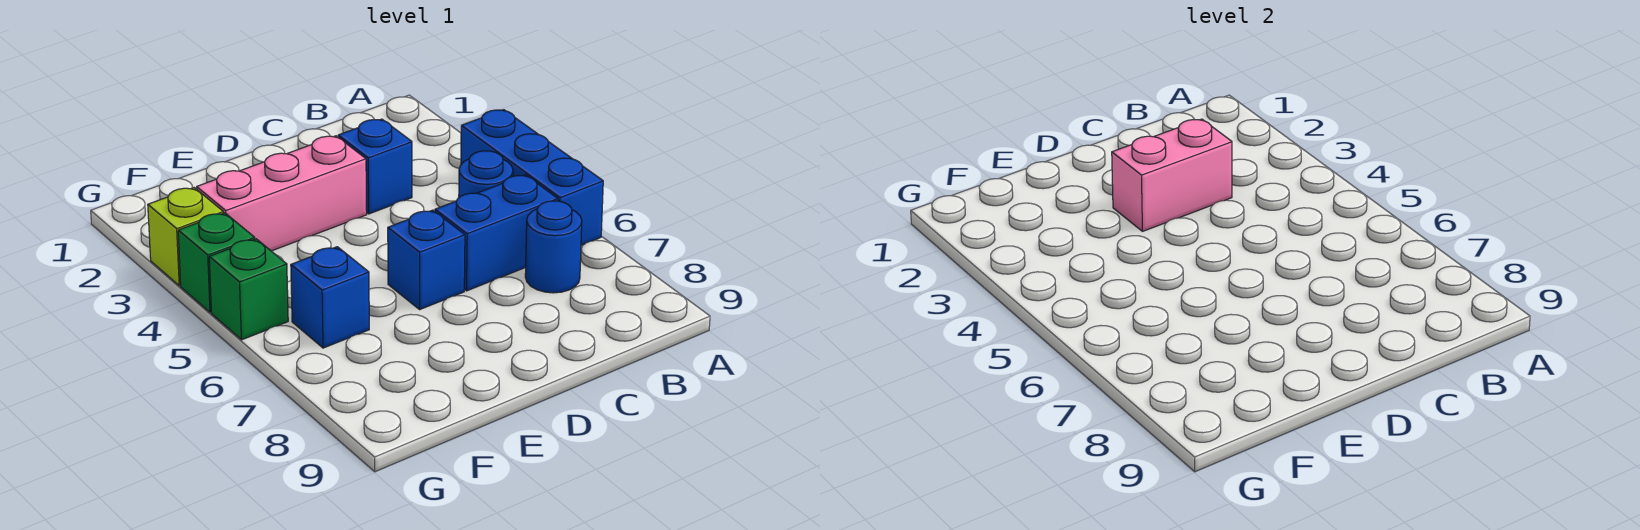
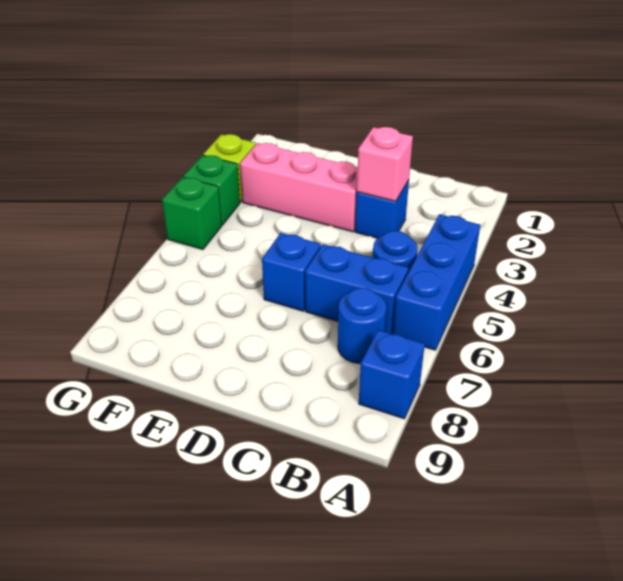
pink brick C3:D3 level 2 -> pink brick C3 level 2
blue brick F6 level 1 -> blue brick A8 level 1

